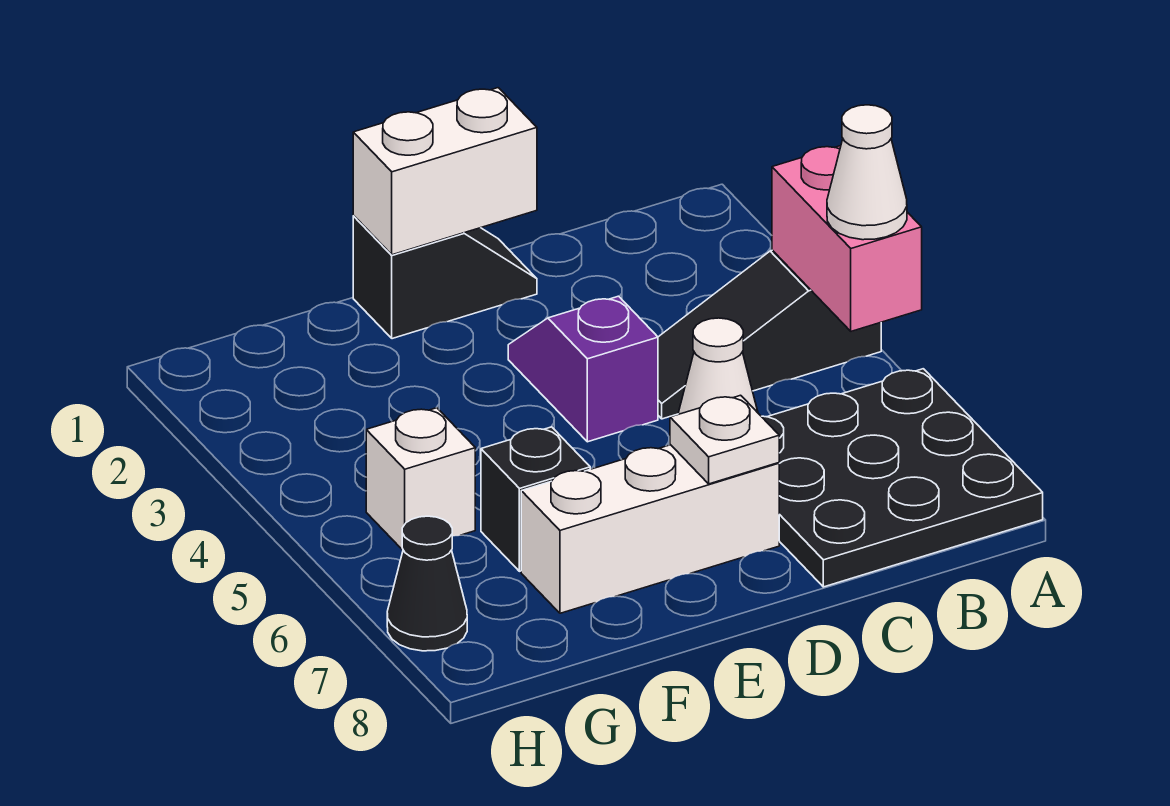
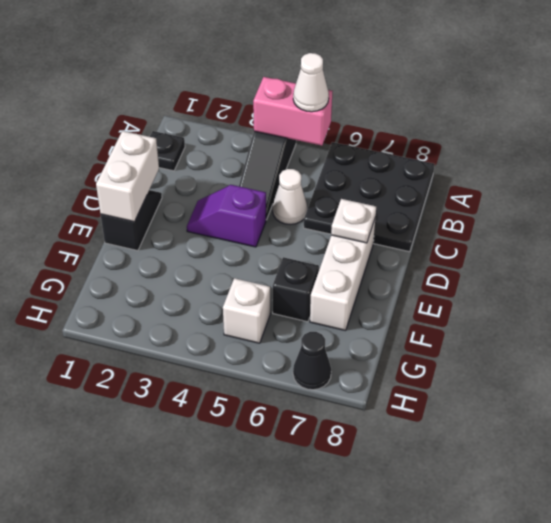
none -> black plate B1 level 1

